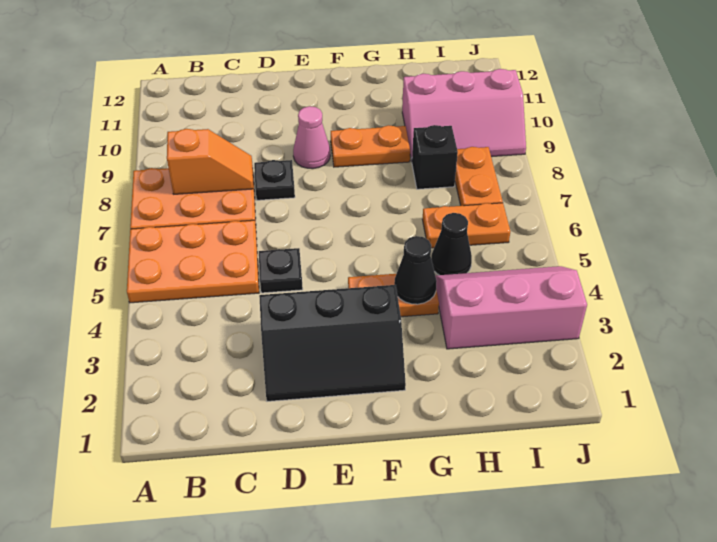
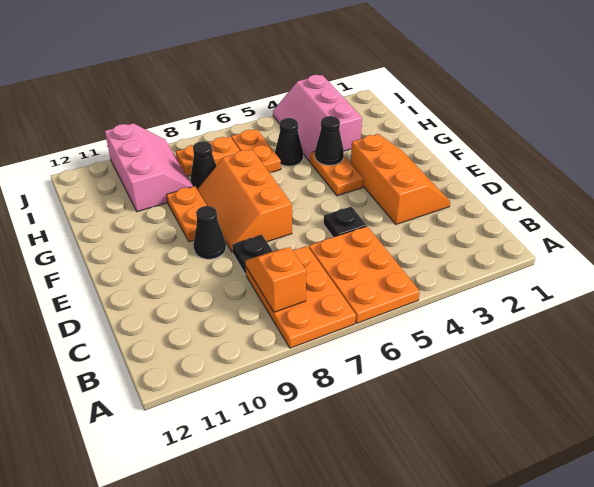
black slope D2:F3 level 1 top 3 -> orange slope D2:F3 level 1 top 3
none -> orange slope E7:G8 level 1 top 7
pink cone E9 level 1 -> black cone E9 level 1
black brick H8 level 1 -> black cone H8 level 1

